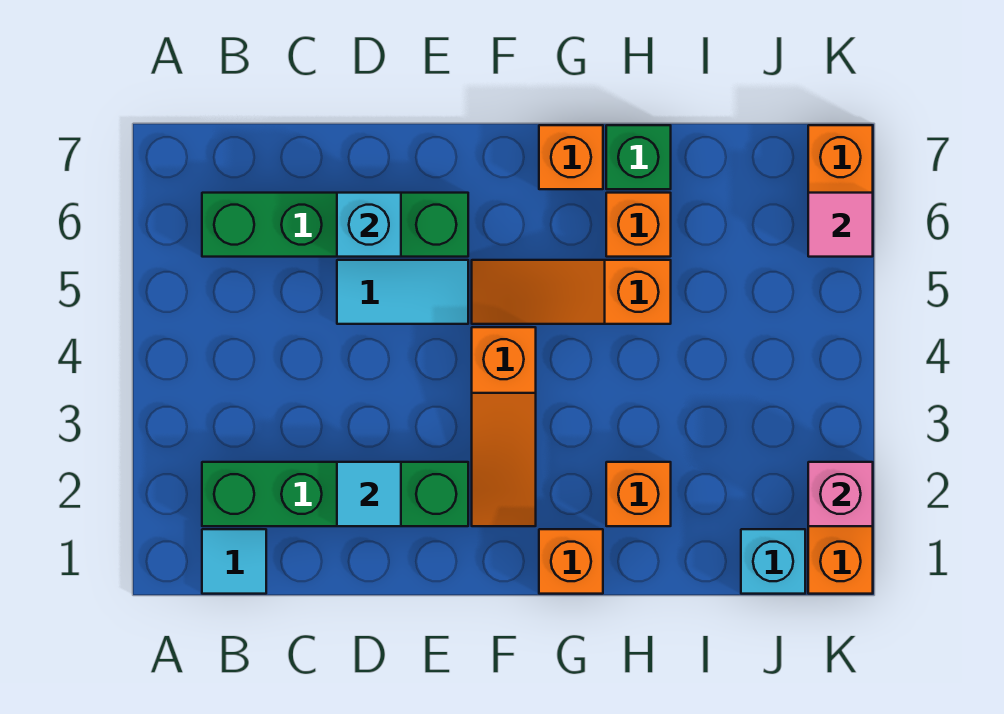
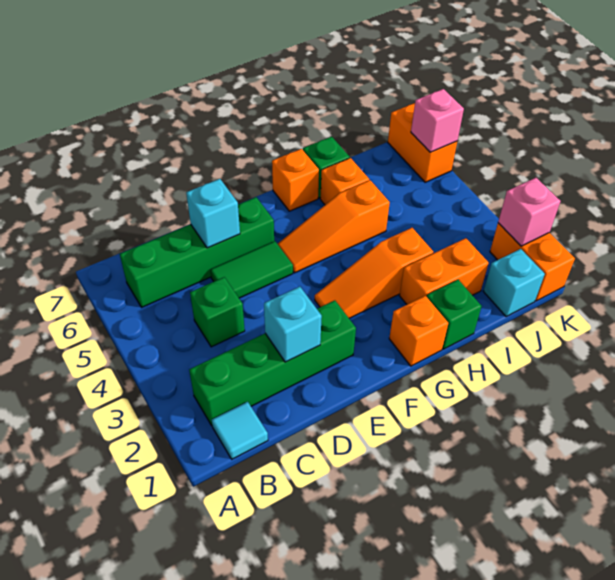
none -> green brick C4 level 1
cyan tile D2 level 2 -> cyan brick D2 level 2
cyan tile D5:E5 level 1 -> green tile D5:E5 level 1
orange slope F2:F4 level 1 top 4 -> orange slope F3:H3 level 1 top H
none -> green brick H1 level 1
orange brick H2 level 1 -> orange brick H2:I2 level 1
pink tile K6 level 2 -> pink brick K6 level 2

